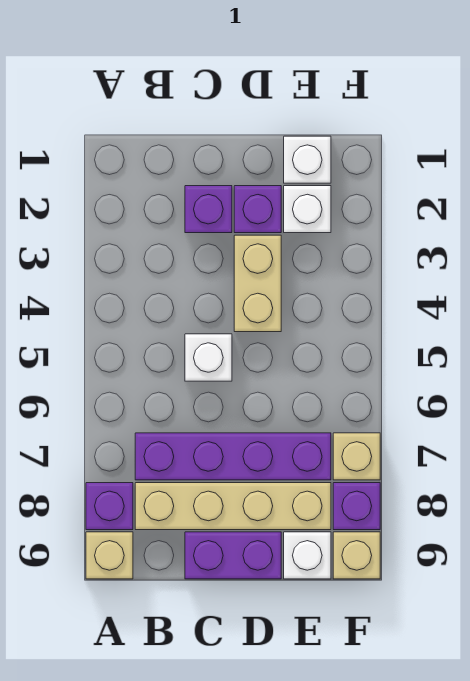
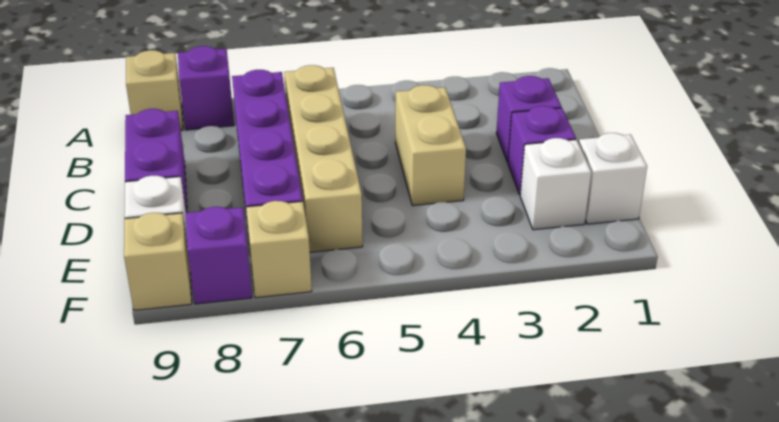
tan brick B8:E8 level 1 -> tan brick B6:E6 level 1
white brick C5 level 1 -> none
tan brick D3:D4 level 1 -> tan brick C4:D4 level 1

